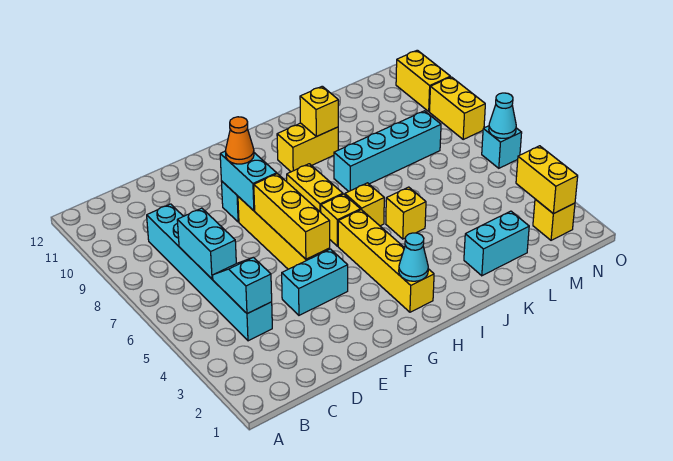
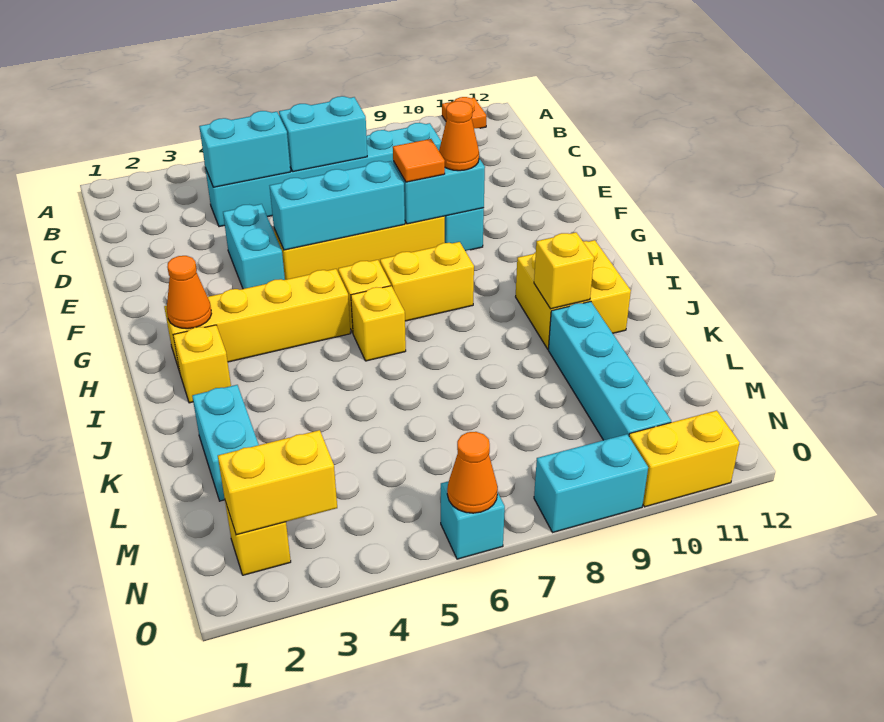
none -> orange plate A11 level 1
cyan slope C4:C5 level 2 top 4 -> cyan brick C4:C5 level 2
yellow brick F5:F7 level 2 -> cyan brick F5:F7 level 2
none -> orange tile F8 level 3
cyan cone H2 level 2 -> orange cone H2 level 2
yellow brick I10:J10 level 1 -> yellow brick I10:J11 level 1
yellow brick J5 level 1 -> yellow brick I2 level 1
cyan brick J8:M8 level 1 -> cyan brick K10:N10 level 1
cyan cone O6 level 2 -> orange cone O6 level 2
yellow brick O8:O9 level 1 -> cyan brick O8:O9 level 1

